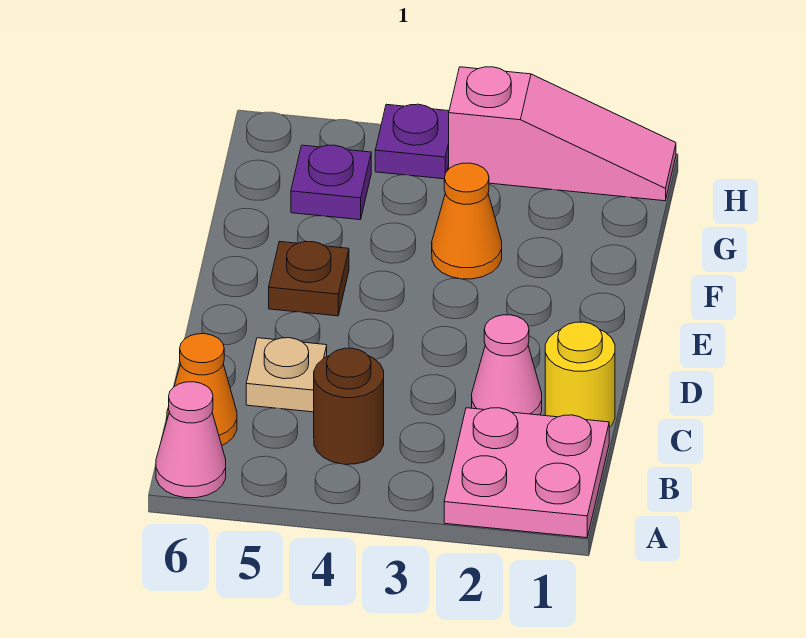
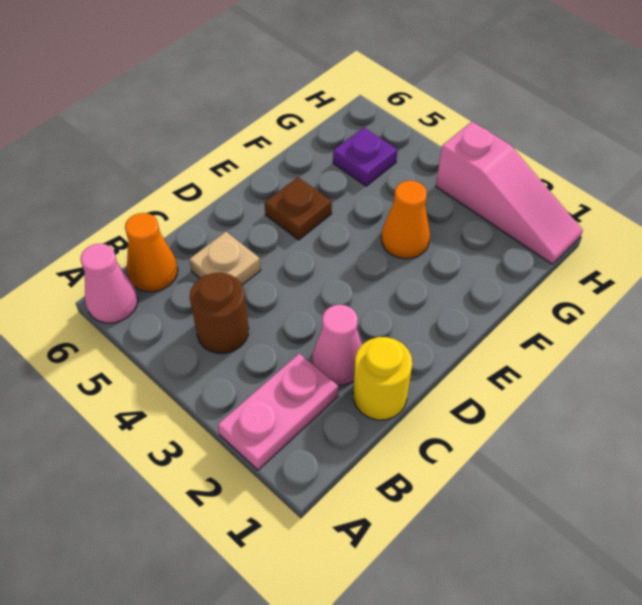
pink plate A1:B2 level 1 -> pink plate A2:B2 level 1
purple plate H4 level 1 -> none

